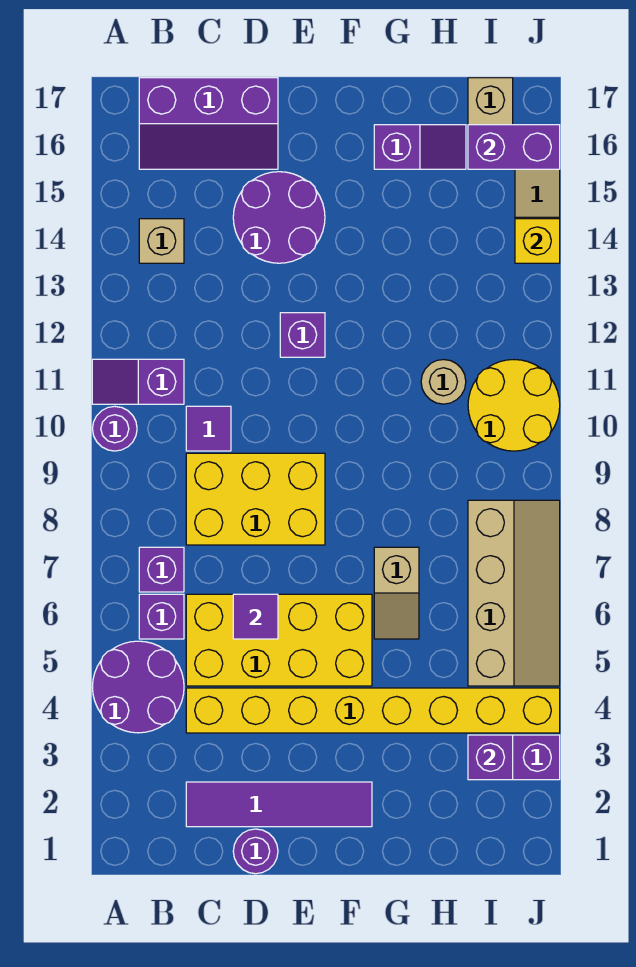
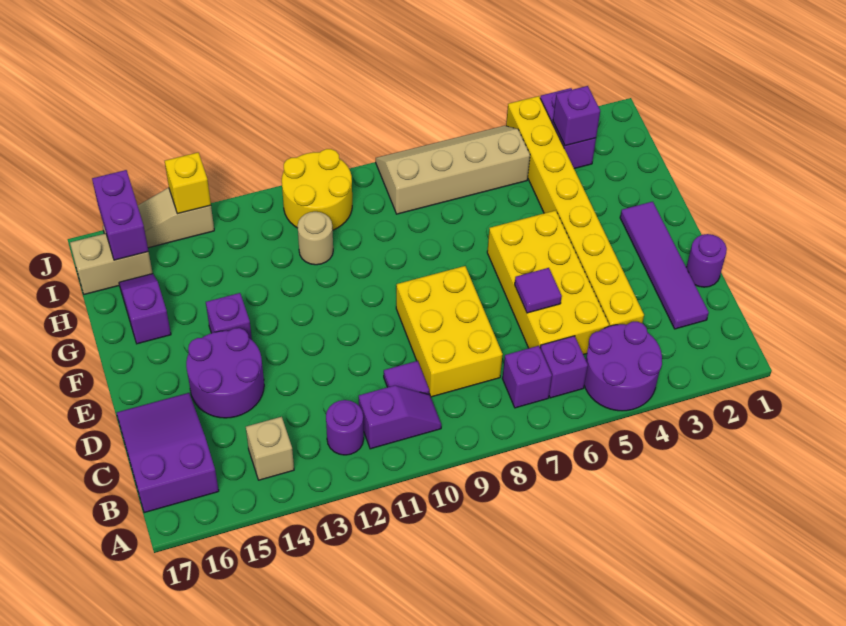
purple round brick A10 level 1 -> purple round brick B12 level 1
purple slope A11:B11 level 1 top B -> purple slope B10:B11 level 1 top 11
purple slope B16:D17 level 1 top 17 -> purple slope B16:D17 level 1 top B
purple brick E12 level 1 -> purple brick F14 level 1
tan slope G6:G7 level 1 top 7 -> none

